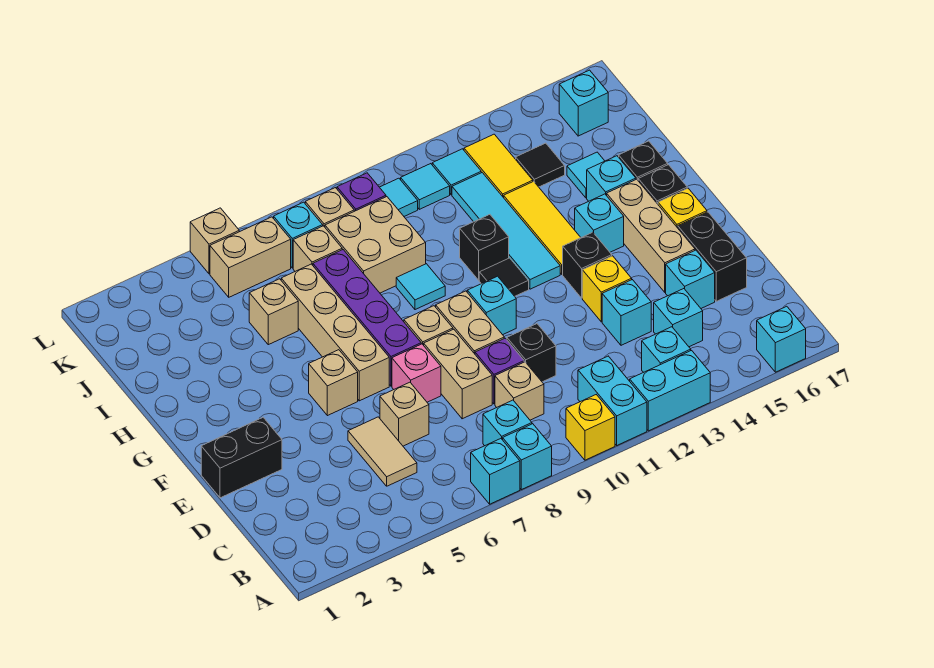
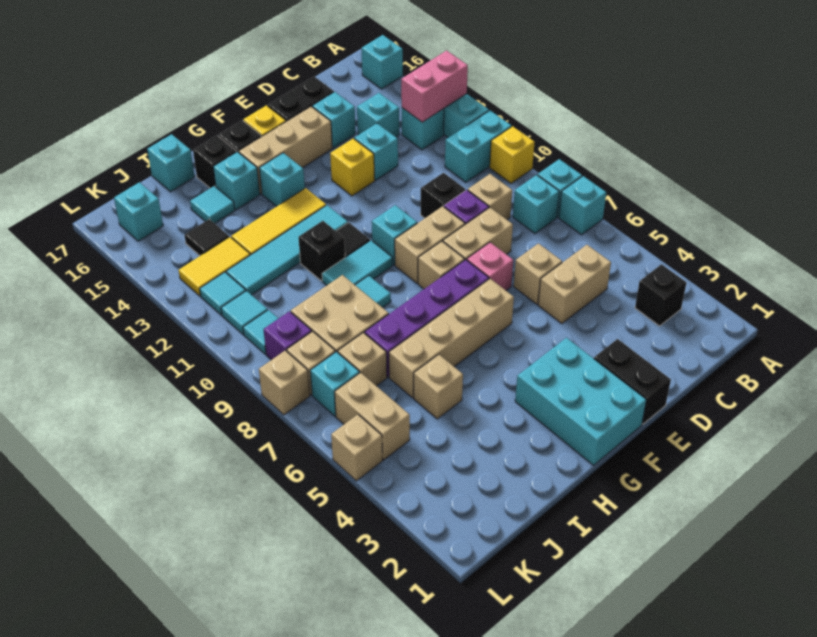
none -> pink brick A13:B13 level 2
tan tile C5:D5 level 1 -> tan brick C5:D5 level 1
none -> cyan brick F1:G3 level 1
tan brick F5 level 1 -> tan brick L8 level 1
black brick F13 level 1 -> black brick B3 level 1
none -> cyan tile G10:H10 level 1
none -> cyan brick I17 level 1

